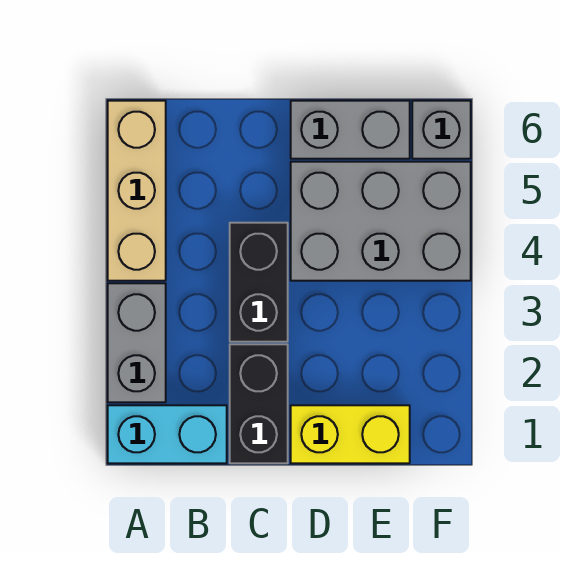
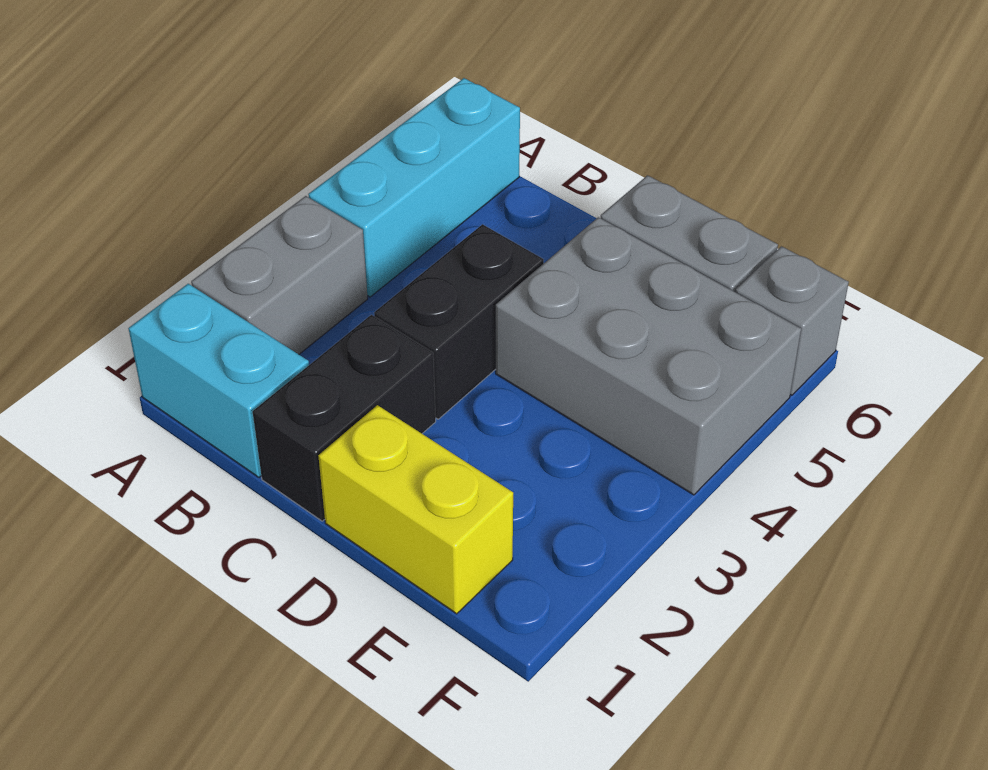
tan brick A4:A6 level 1 -> cyan brick A4:A6 level 1

